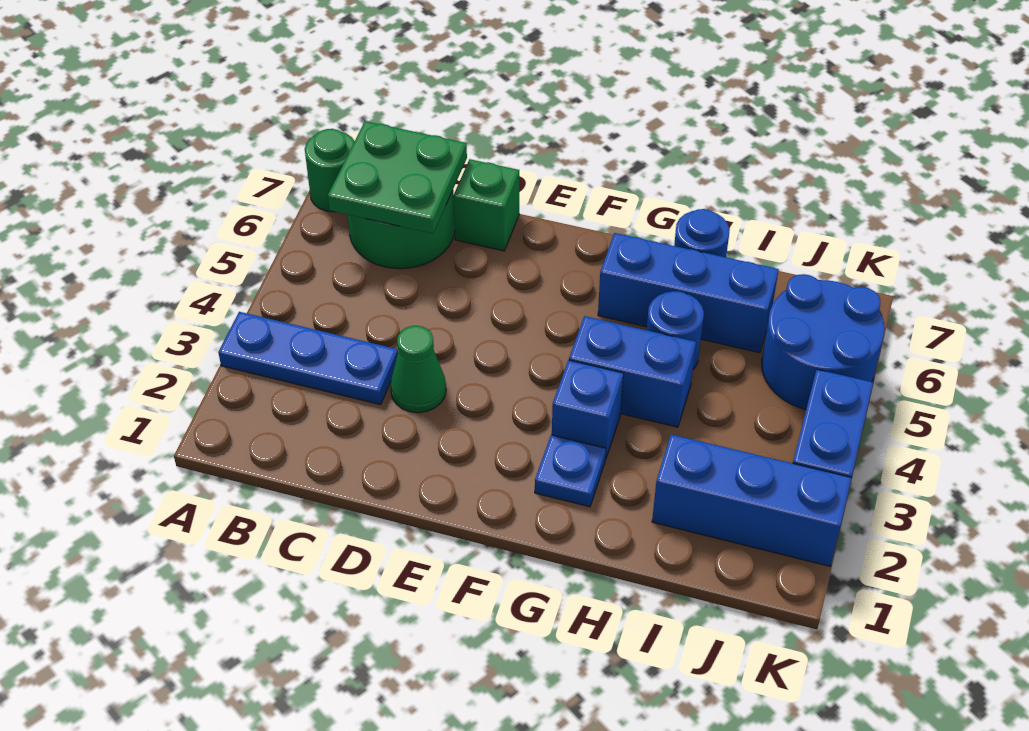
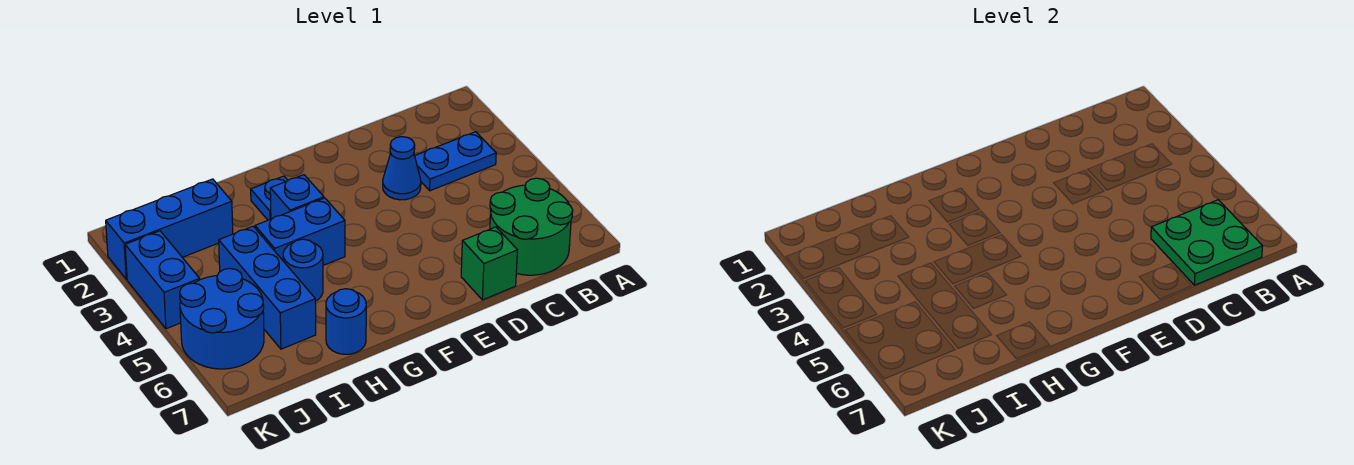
blue plate A3:C3 level 1 -> blue plate B3:C3 level 1
green round brick A7 level 1 -> none
green cone D3 level 1 -> blue cone D3 level 1
blue brick G6:I6 level 1 -> blue brick I4:I6 level 1

